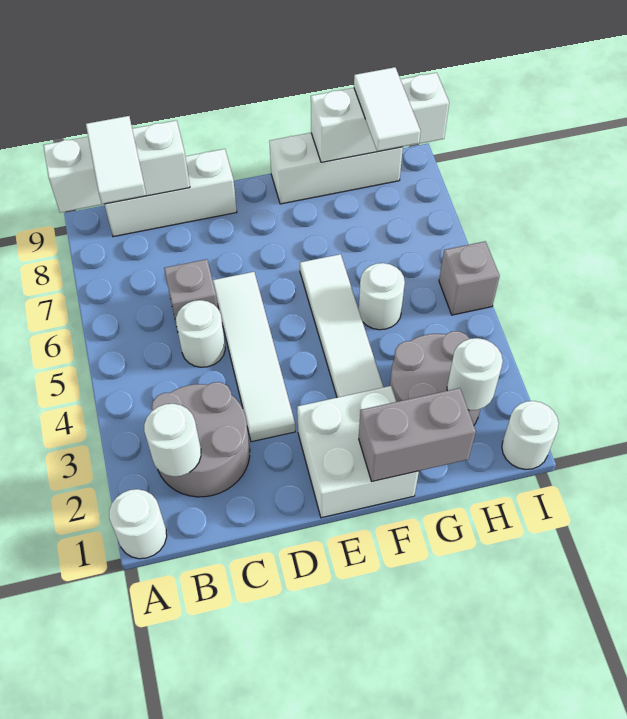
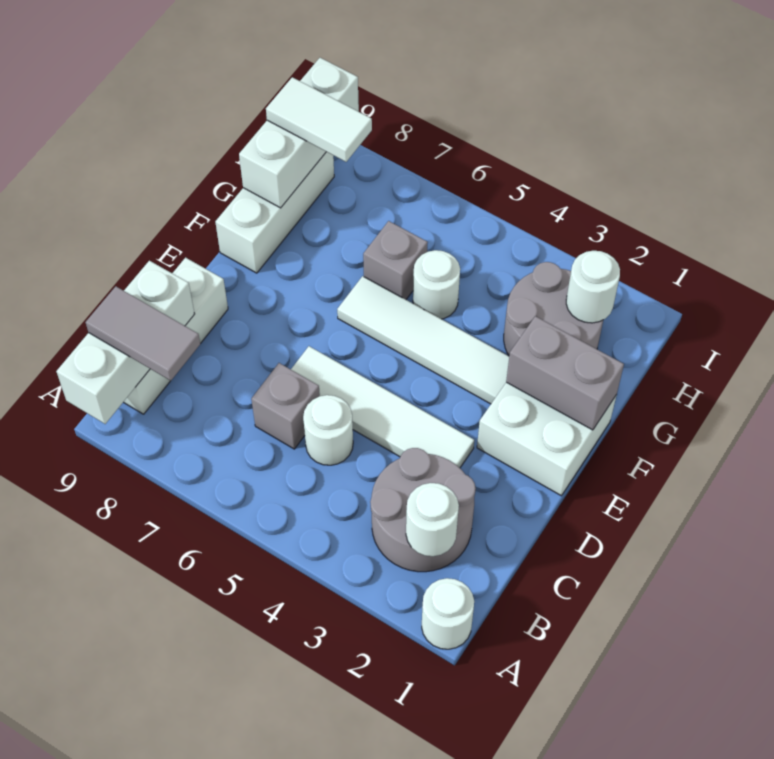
white tile B8:B9 level 3 -> grey tile B8:B9 level 3
grey brick F1:G1 level 2 -> grey brick F1:F2 level 2
white round brick I1 level 1 -> none
grey brick I5 level 1 -> grey brick G6 level 1

